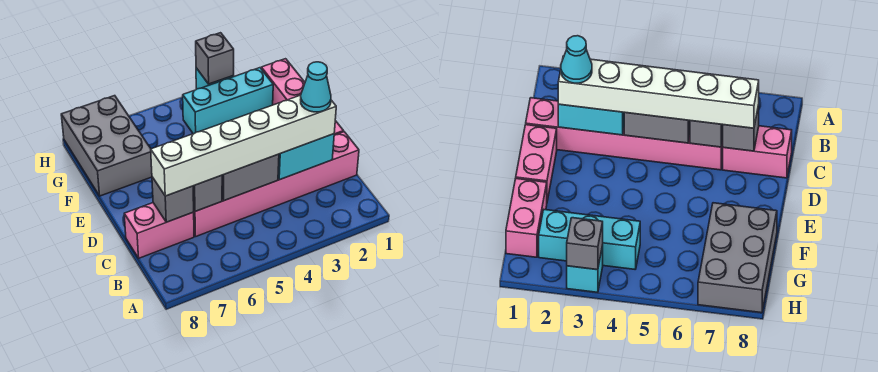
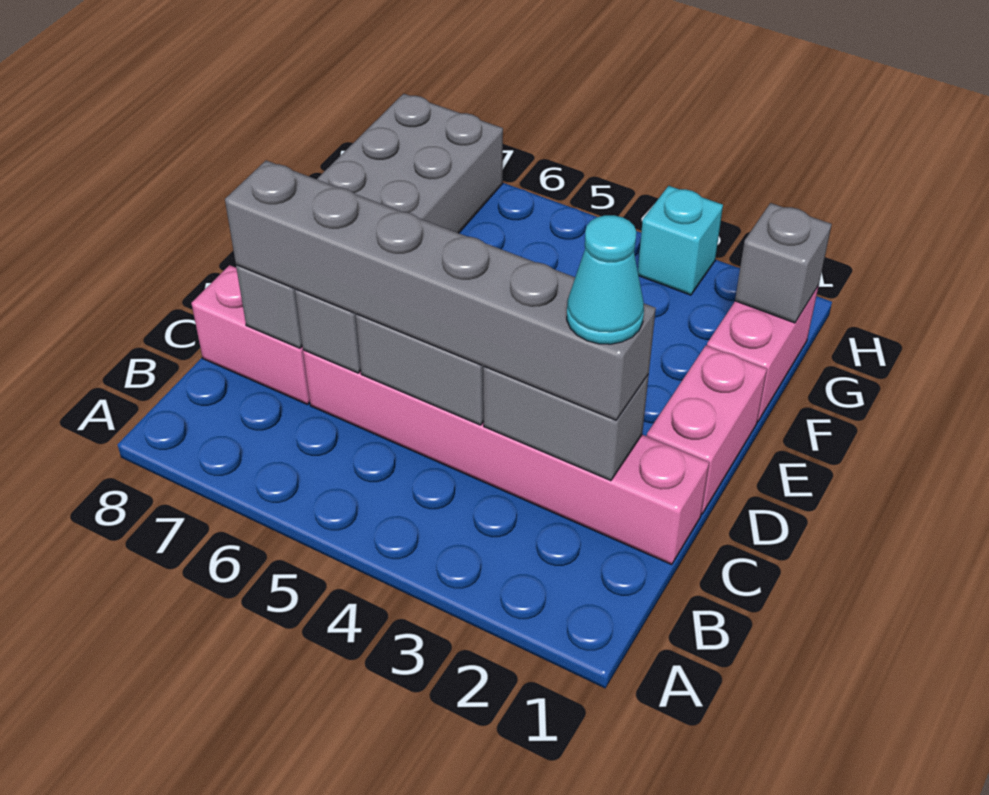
cyan brick C2:C3 level 2 -> grey brick C2:C3 level 2
white brick C2:C7 level 3 -> grey brick C2:C7 level 3
cyan brick G2:G4 level 1 -> none
grey brick H3 level 2 -> grey brick G1 level 2

